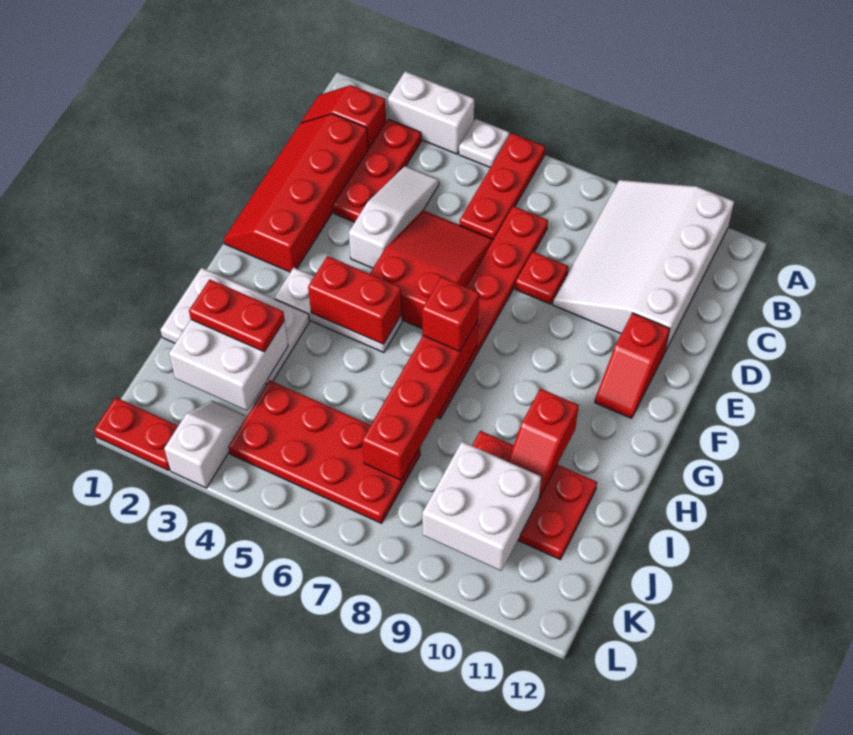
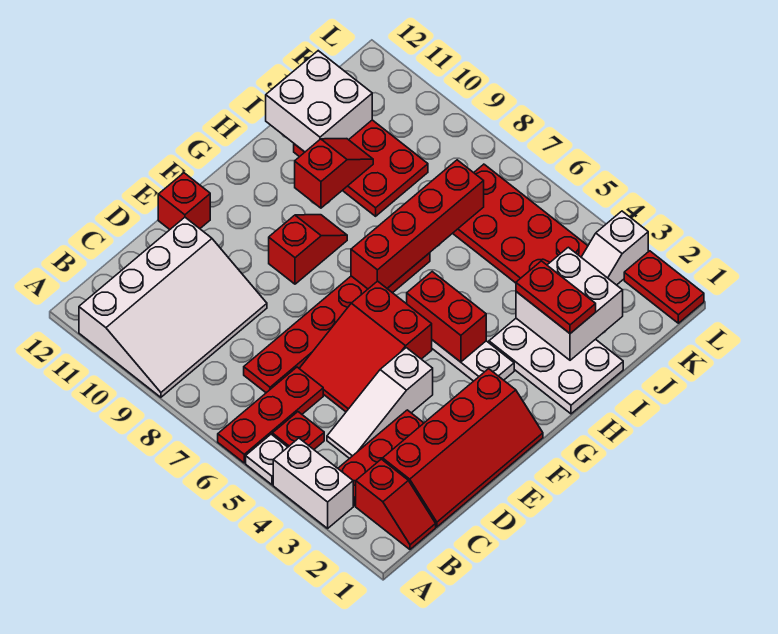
red plate D8 level 1 -> red plate B5 level 1
red slope E11:F11 level 1 top E -> red slope F9:G9 level 1 top F
red brick G7 level 3 -> red brick E12 level 1
white brick J9:K10 level 2 -> white brick I11:J12 level 2

